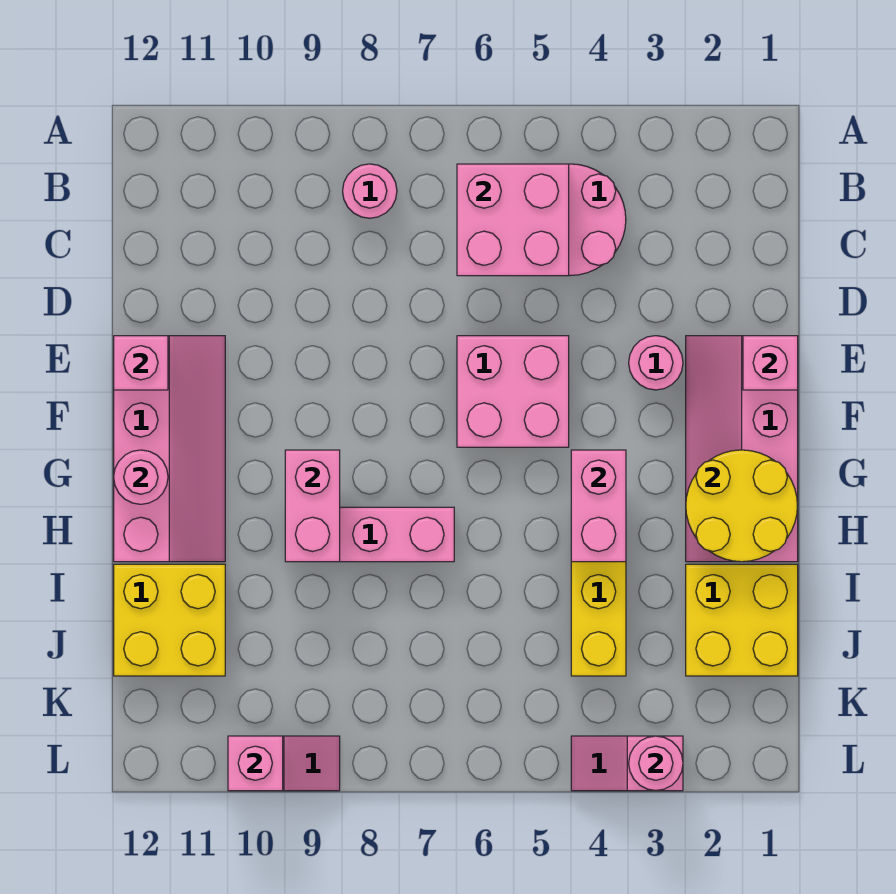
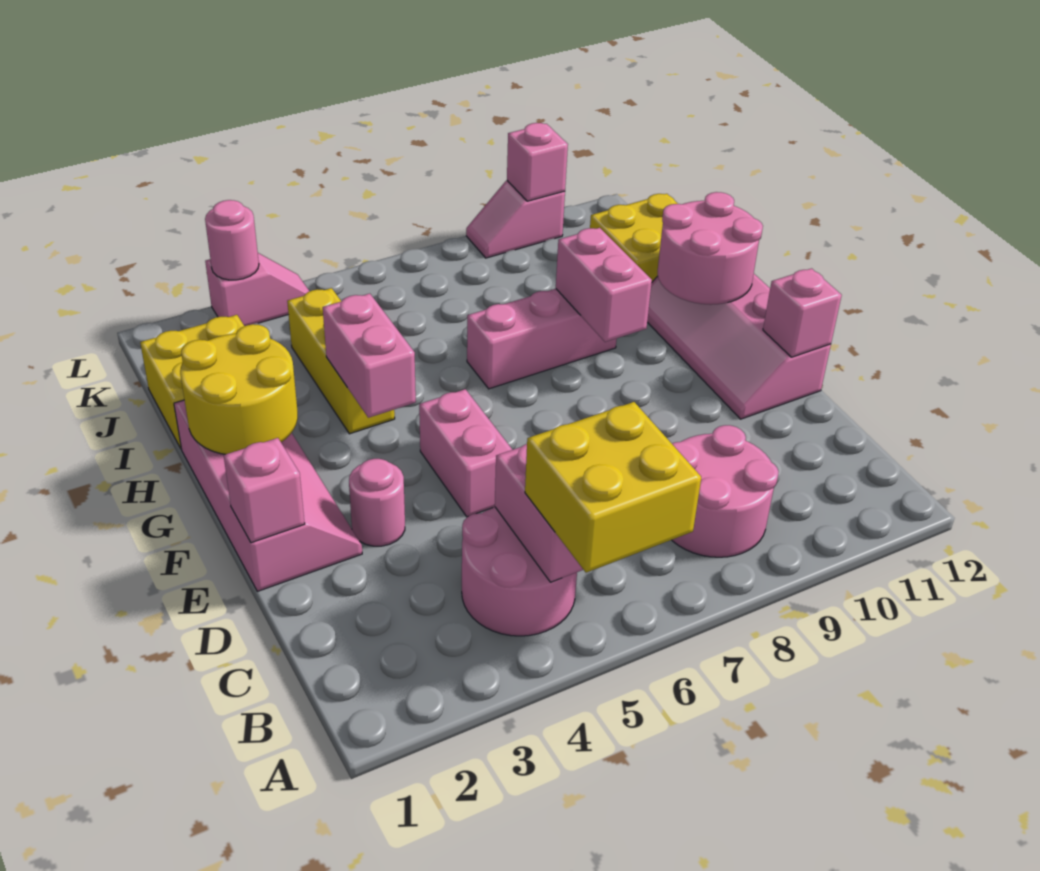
none -> yellow brick A5:B6 level 3
pink round brick B8 level 1 -> pink round brick B8:C9 level 1
pink brick E5:F6 level 1 -> pink brick E5:F5 level 1
pink round brick G12 level 2 -> pink round brick G11:H12 level 2

